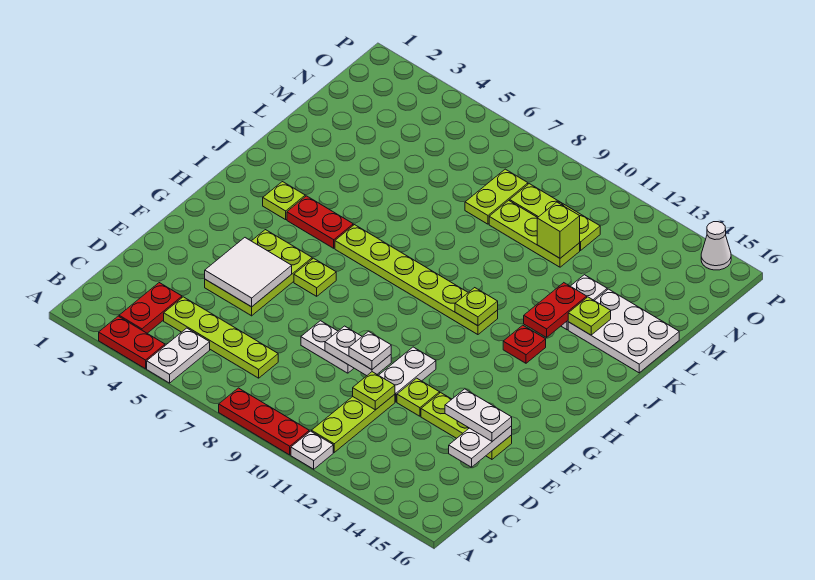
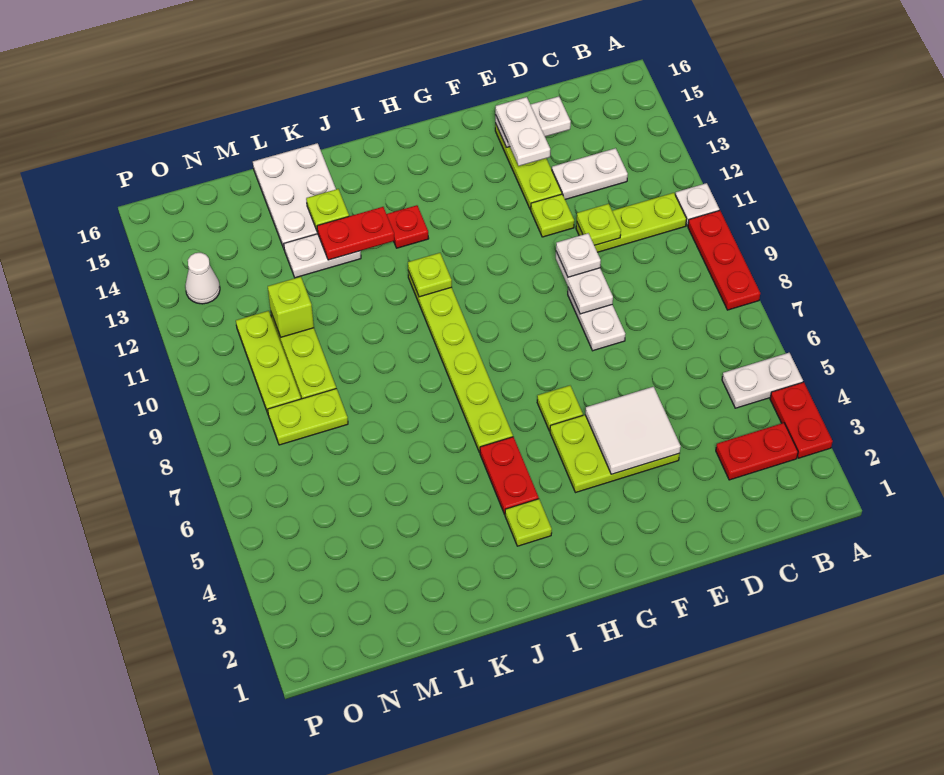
lime plate C4:C7 level 1 -> none
white plate E11:F11 level 1 -> white plate C13:D13 level 1
white cone P15 level 1 -> white cone O13 level 1

